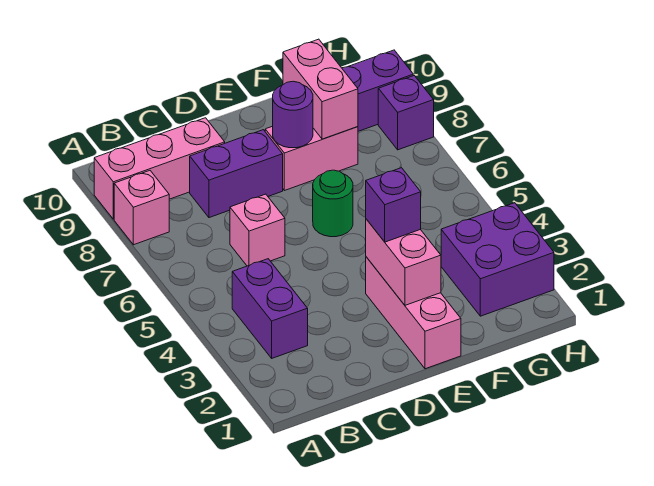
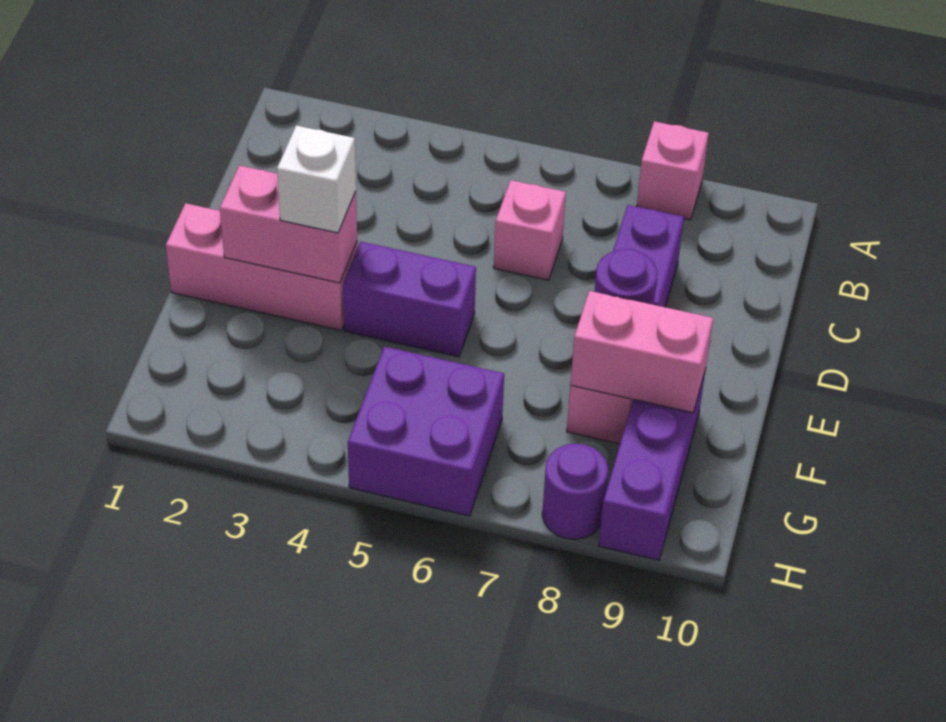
pink brick A9:C9 level 1 -> none
purple brick B3:B4 level 1 -> purple brick E4:E5 level 1
purple brick E3 level 3 -> white brick E3 level 3
green round brick E6 level 1 -> none
purple brick G2:H3 level 1 -> purple brick G5:H6 level 1
purple brick H8 level 1 -> purple round brick H8 level 1

